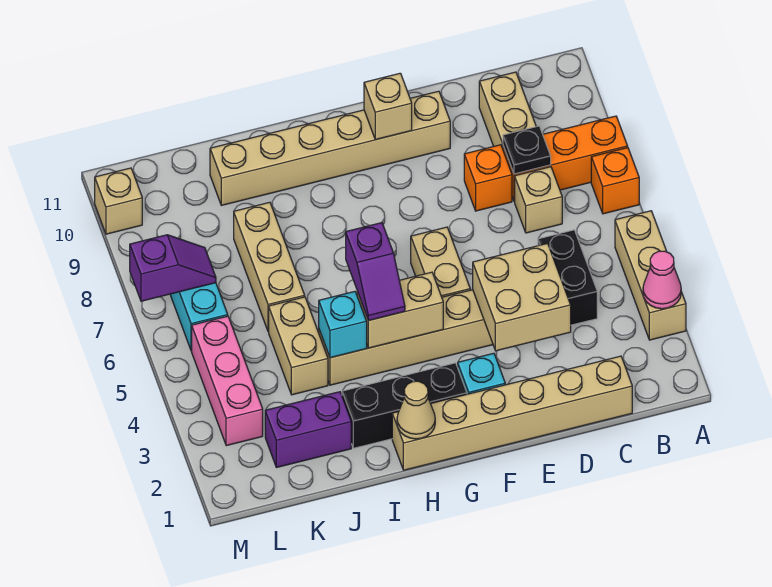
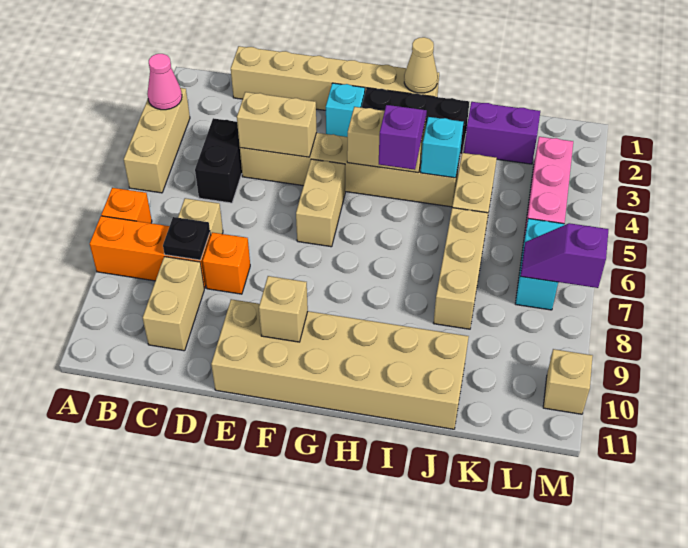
tan brick D3:E4 level 2 -> tan brick D4:E4 level 2
tan brick E10:J10 level 1 -> tan brick E10:J11 level 1

